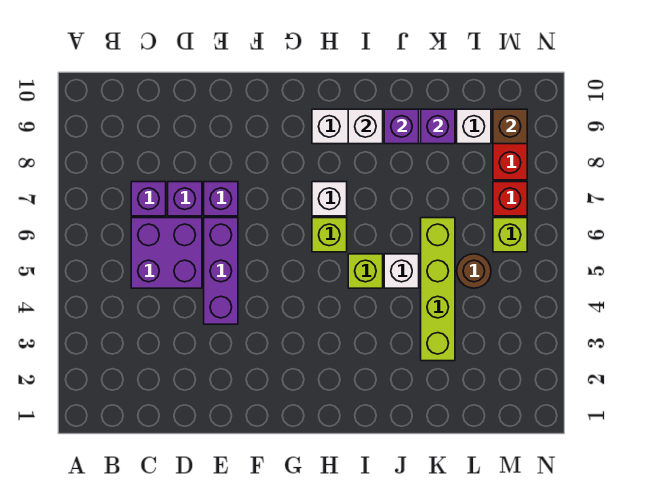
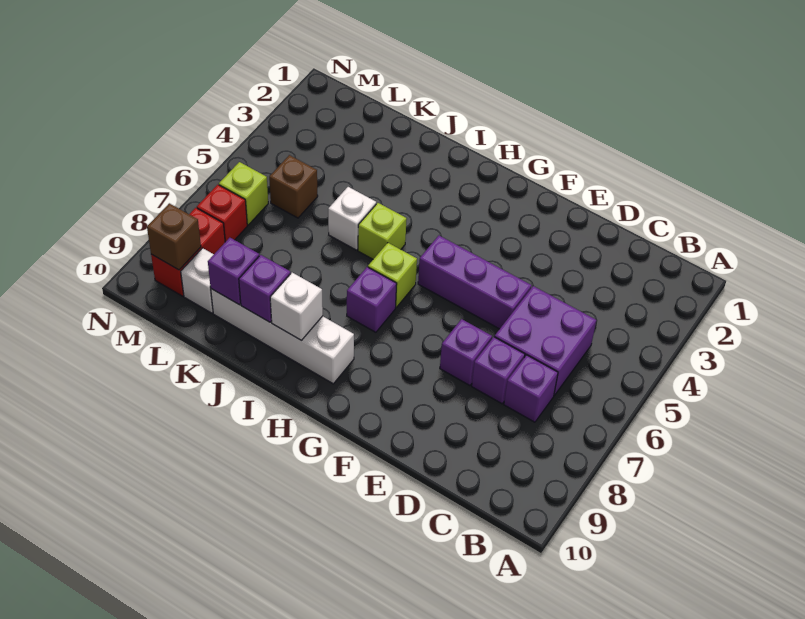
purple brick E4:E6 level 1 -> purple brick E5:G5 level 1
white brick H7 level 1 -> purple brick H7 level 1
lime brick K3:K6 level 1 -> none
brown round brick L5 level 1 -> brown brick L5 level 1

